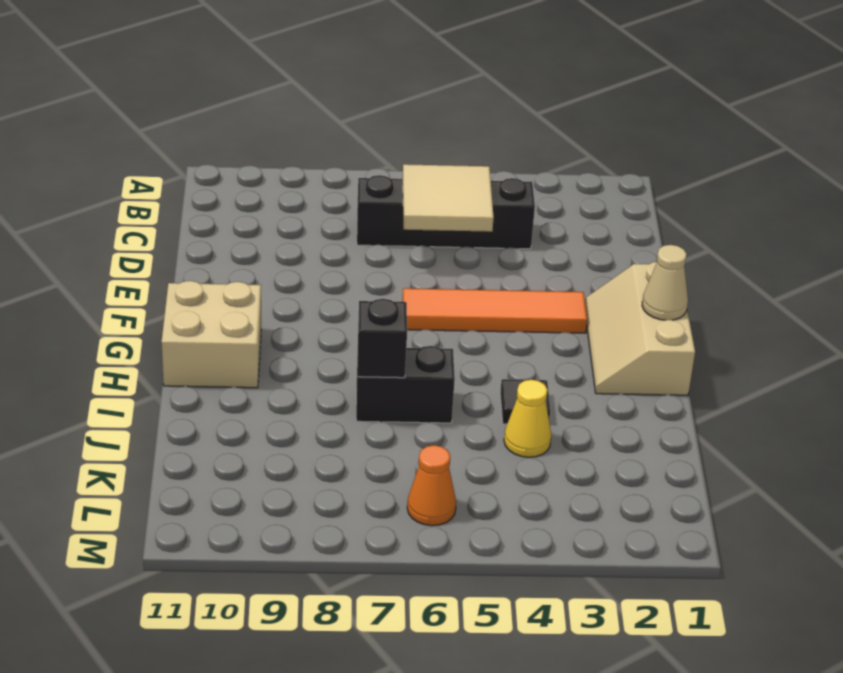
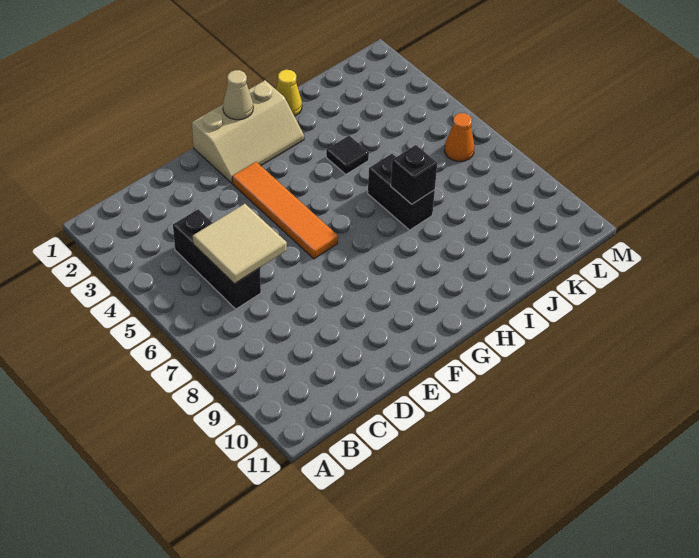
black brick C4:C7 level 1 -> black brick C4:C6 level 1
tan brick G10:H11 level 1 -> none
yellow cone J4 level 1 -> yellow cone I1 level 1

